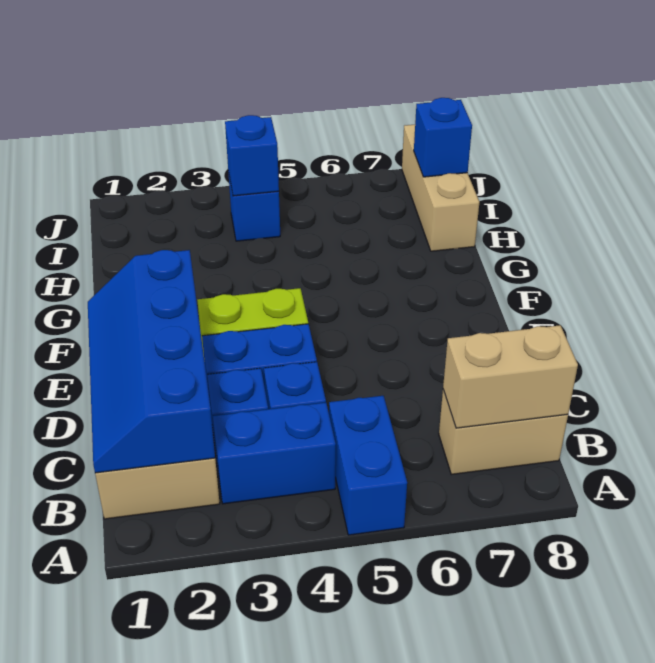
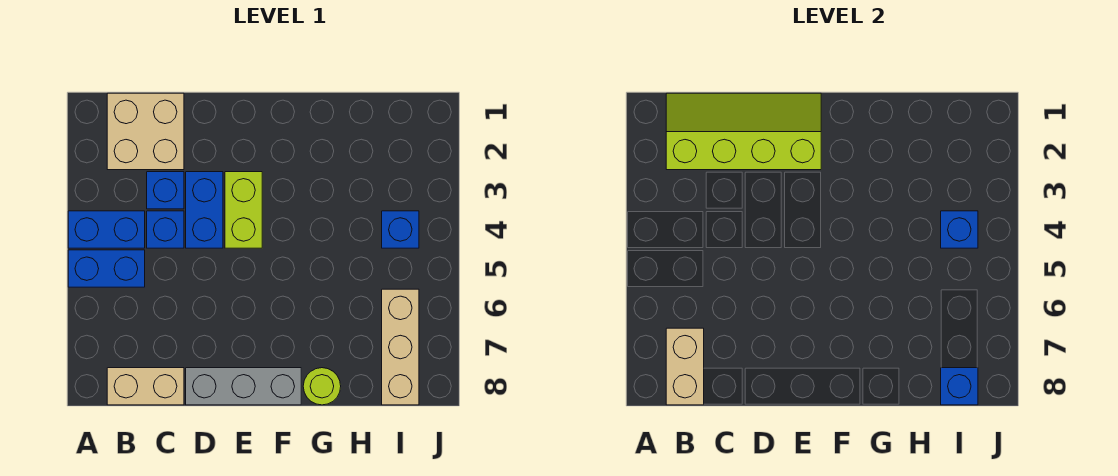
blue slope B1:E2 level 2 top 2 -> lime slope B1:E2 level 2 top 2
blue brick B3:B4 level 1 -> blue brick A4:B4 level 1
tan brick B7:B8 level 1 -> tan brick B8:C8 level 1
none -> grey brick D8:F8 level 1
none -> lime round brick G8 level 1
tan brick H8:J8 level 1 -> tan brick I6:I8 level 1

